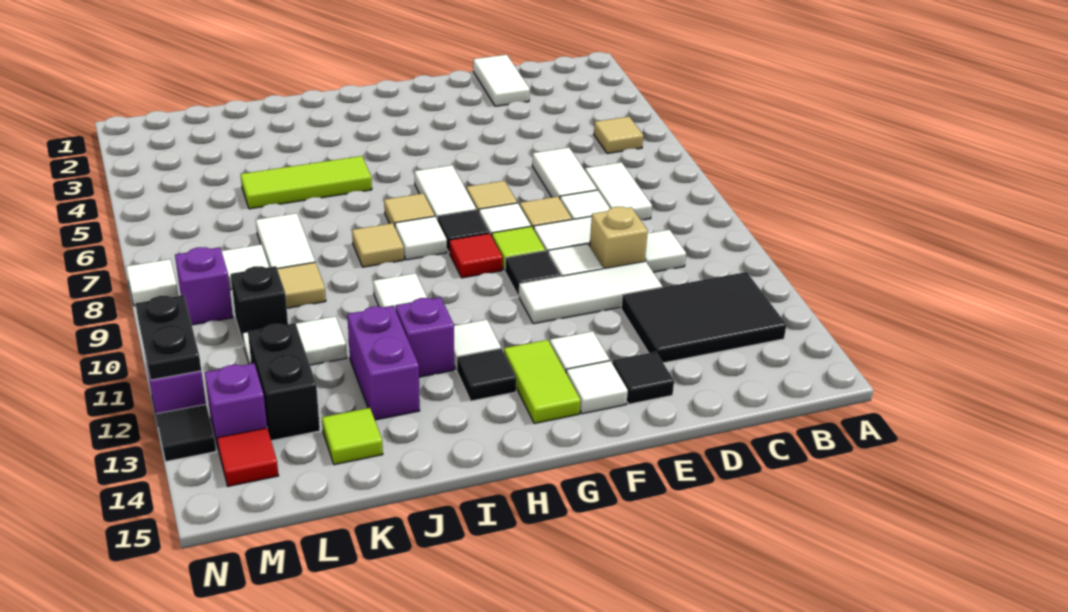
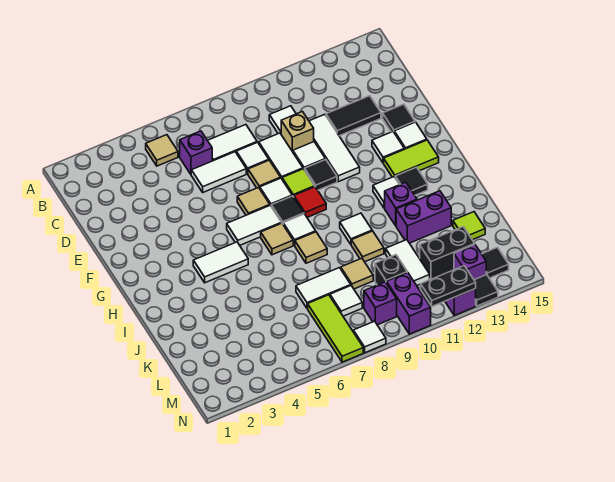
black tile B12:D13 level 1 -> black tile D12:D13 level 1
none -> purple brick C6 level 1
white tile D1:D2 level 1 -> white tile H4:H5 level 1
lime tile I5:K5 level 1 -> lime tile L7:N7 level 1
none -> tan tile J10 level 1
none -> purple brick M10:N10 level 1
red tile M14 level 1 -> black tile M14 level 1

